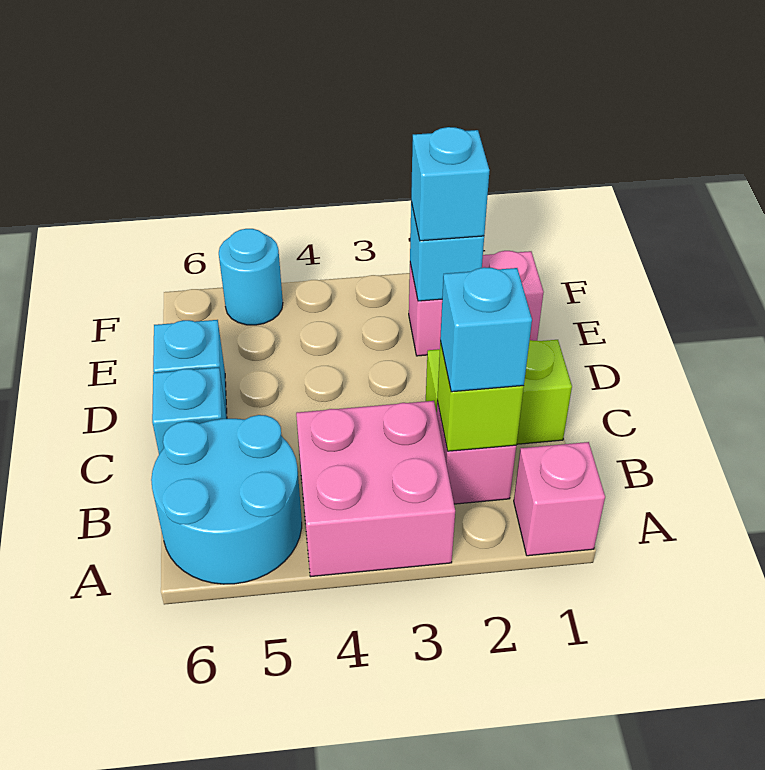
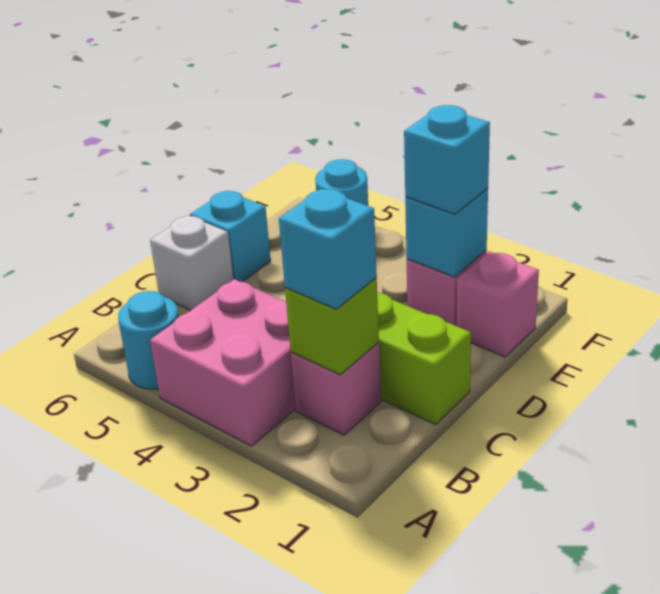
pink brick A1 level 1 -> none
cyan round brick A5:B6 level 1 -> cyan round brick A5 level 1
cyan brick C6 level 1 -> white brick C6 level 1

